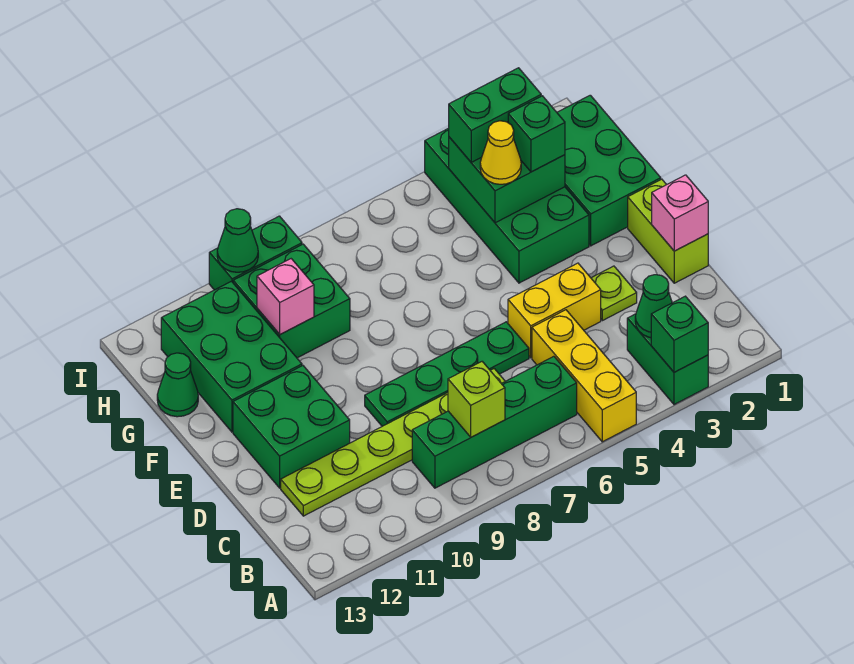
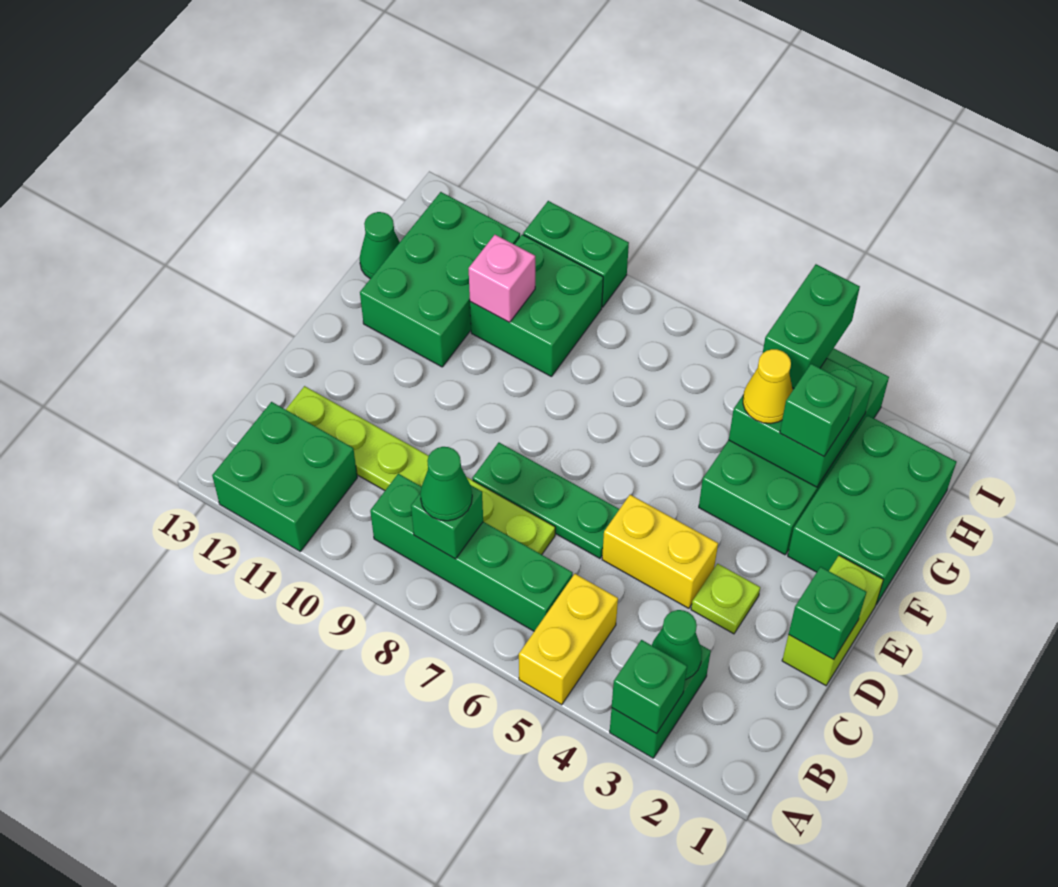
yellow brick A5:C5 level 1 -> yellow brick A5:B5 level 1
lime brick B8 level 2 -> green brick B8 level 2
pink brick D1 level 2 -> green brick D1 level 2
green plate D6:D9 level 1 -> green plate D6:D8 level 1
green brick D11:E12 level 1 -> green brick A11:B12 level 1
green brick H3:H4 level 3 -> green brick H4:I4 level 3
green cone I10 level 2 -> green cone B8 level 3

